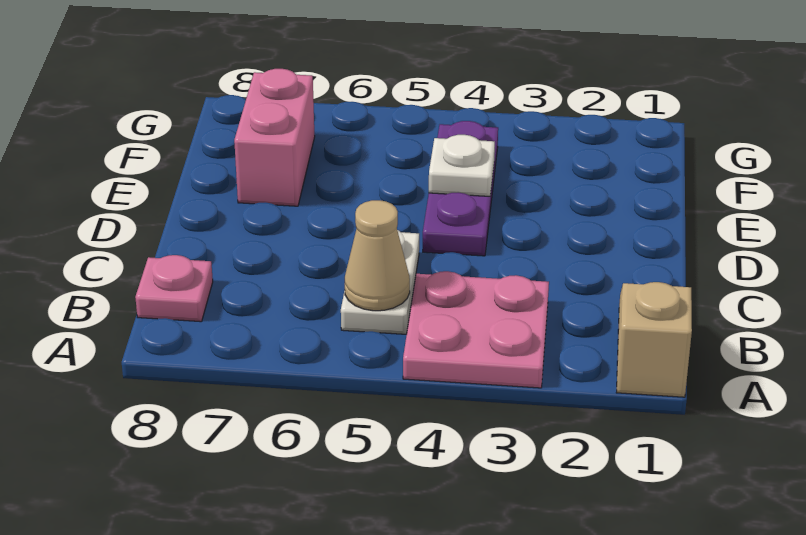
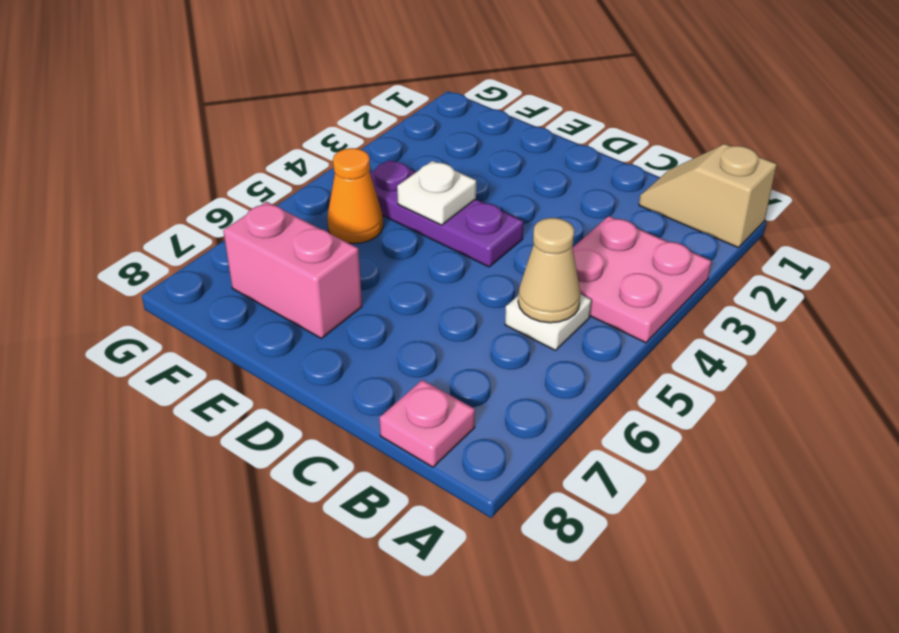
white plate B5:C5 level 1 -> white plate B5 level 1
none -> orange cone F5 level 1

